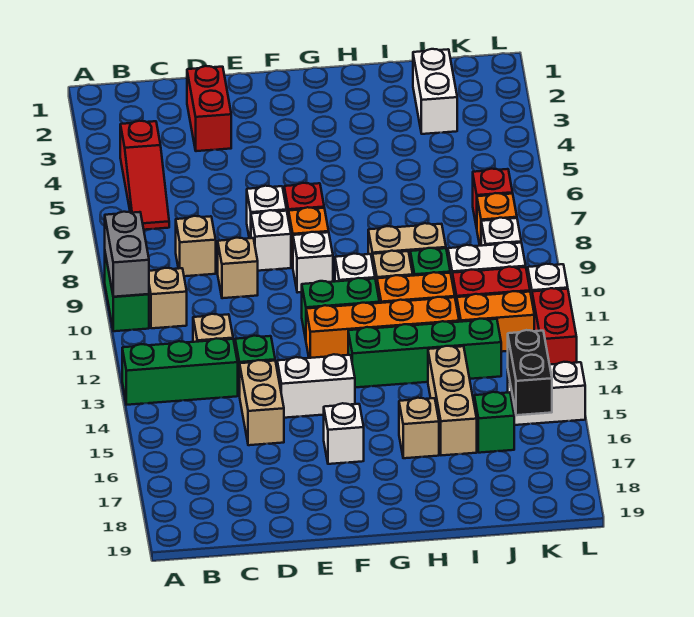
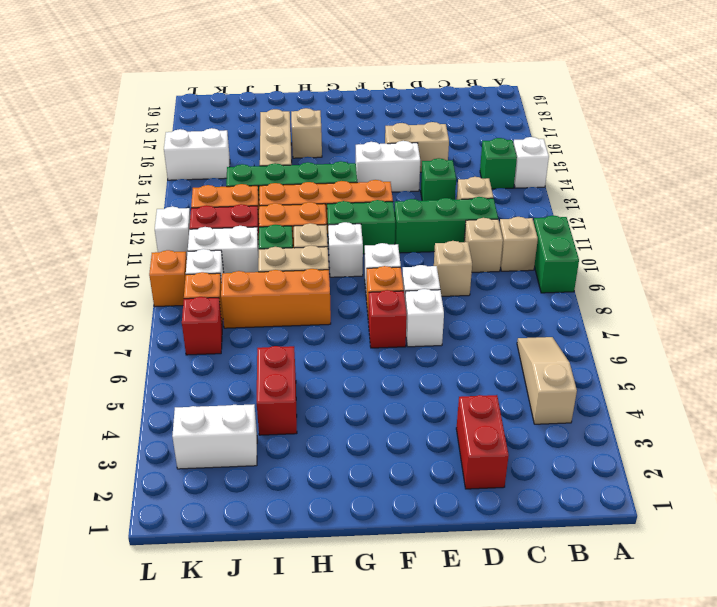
grey brick A9:A10 level 2 -> none
green brick A13:C13 level 1 -> green brick C11:E11 level 1
red slope B4:B6 level 1 top 4 -> tan slope B4:B6 level 1 top 4
tan brick C8 level 1 -> tan brick C10 level 1
tan brick D14:D15 level 1 -> tan brick D15:E15 level 1
white brick F16 level 1 -> white brick A14 level 1
none -> orange brick H8:J8 level 1
white brick J2:J3 level 1 -> white brick J3:K3 level 1
green brick J16 level 1 -> green brick B14 level 1
black brick K15:K16 level 2 -> none
none -> orange brick L9 level 1
red brick L12:L13 level 1 -> red brick I4:I5 level 1

